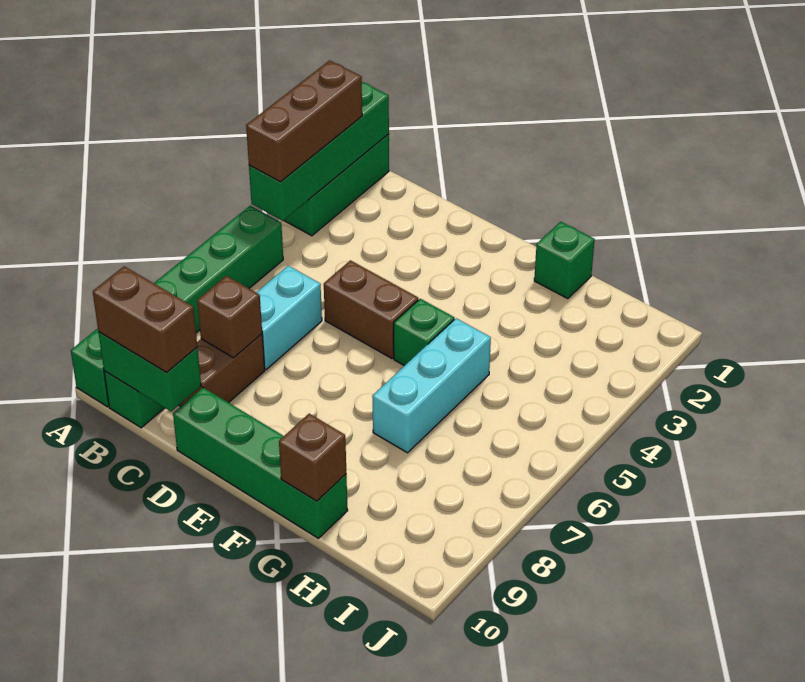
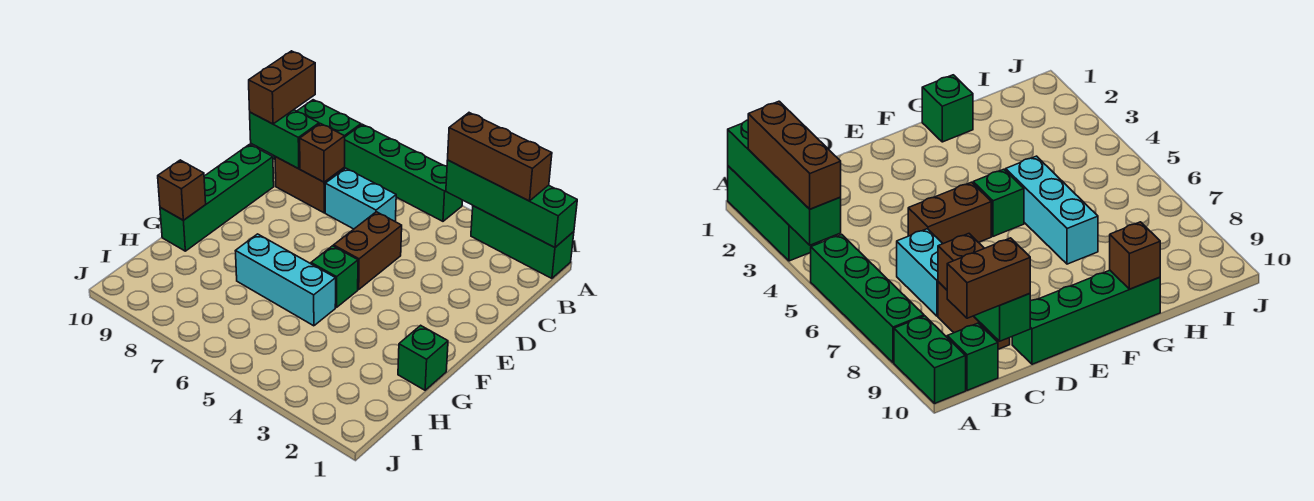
green brick B10:C10 level 2 -> green brick C9:C10 level 2

